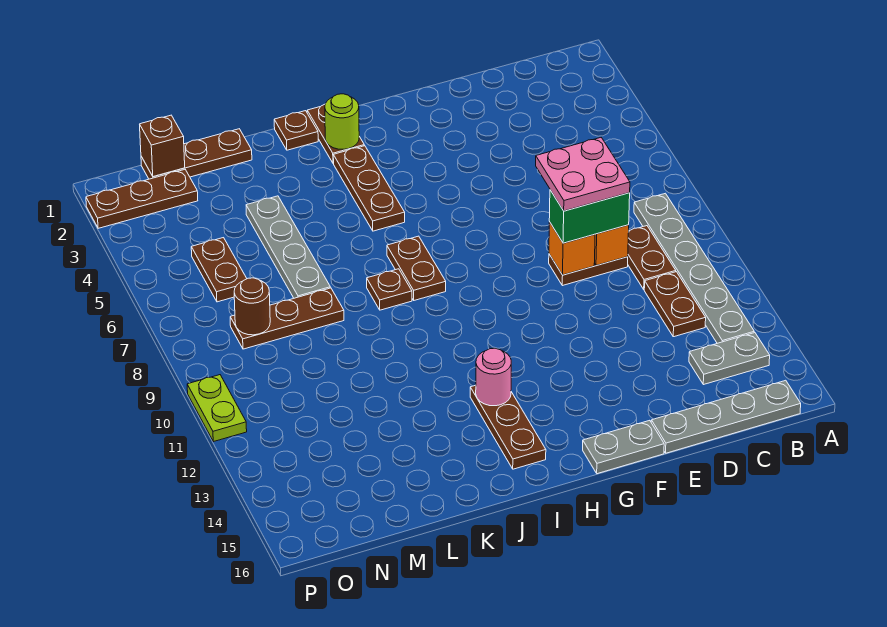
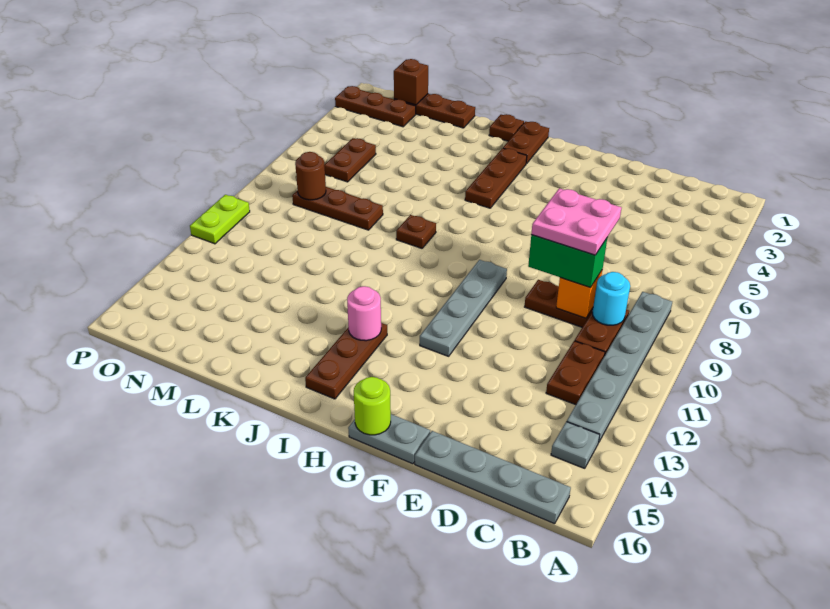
grey plate B14:C14 level 1 -> grey plate B14 level 1
none -> cyan round brick C9 level 2
orange brick E9 level 2 -> none
lime round brick I2 level 2 -> lime round brick G16 level 2
brown plate I7:I8 level 1 -> none
grey plate L4:L7 level 1 -> grey plate G9:G12 level 1

